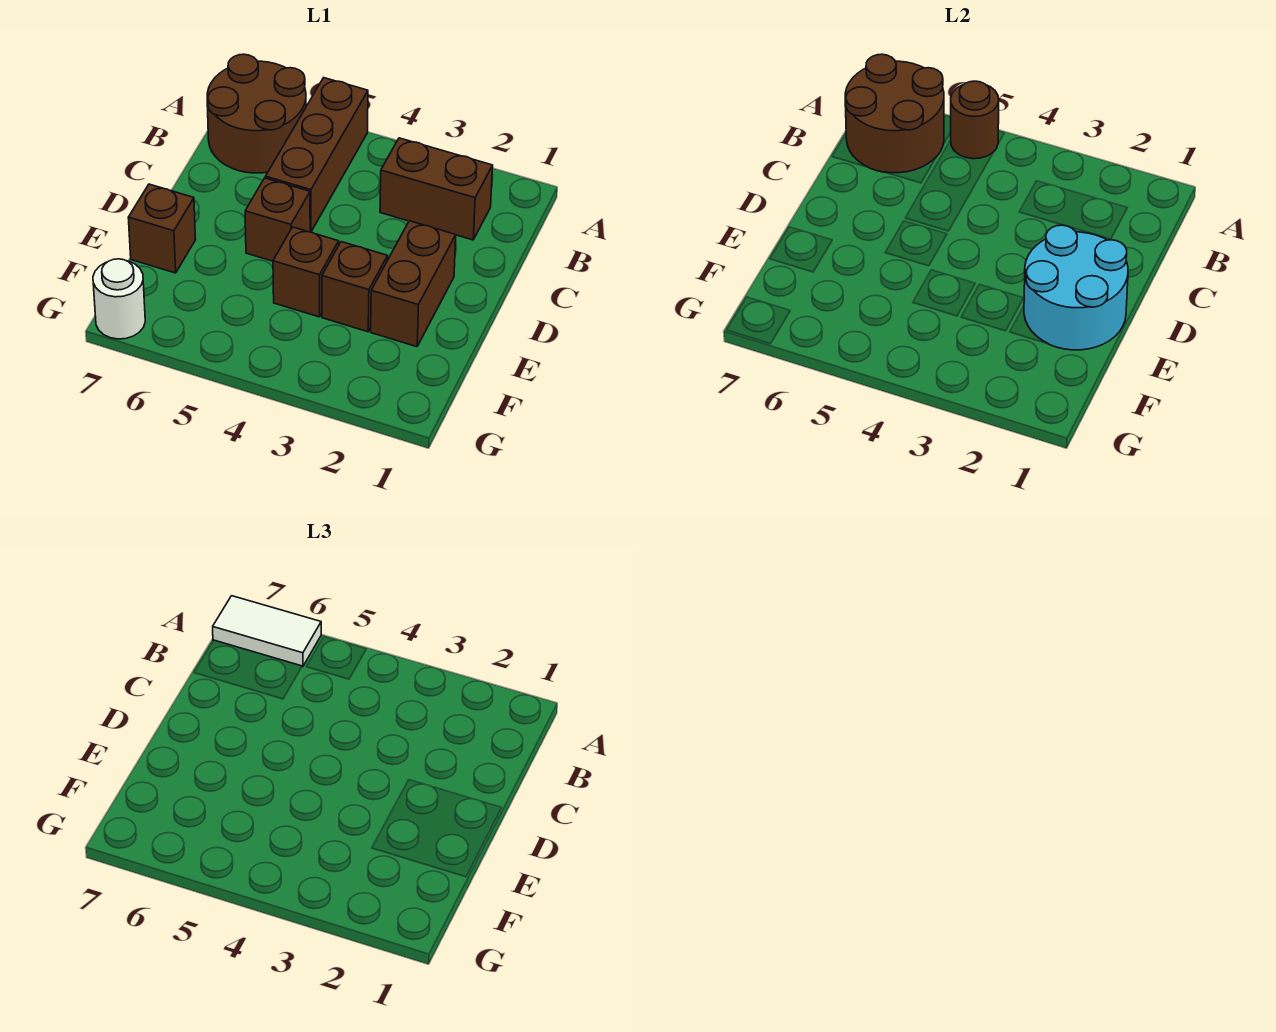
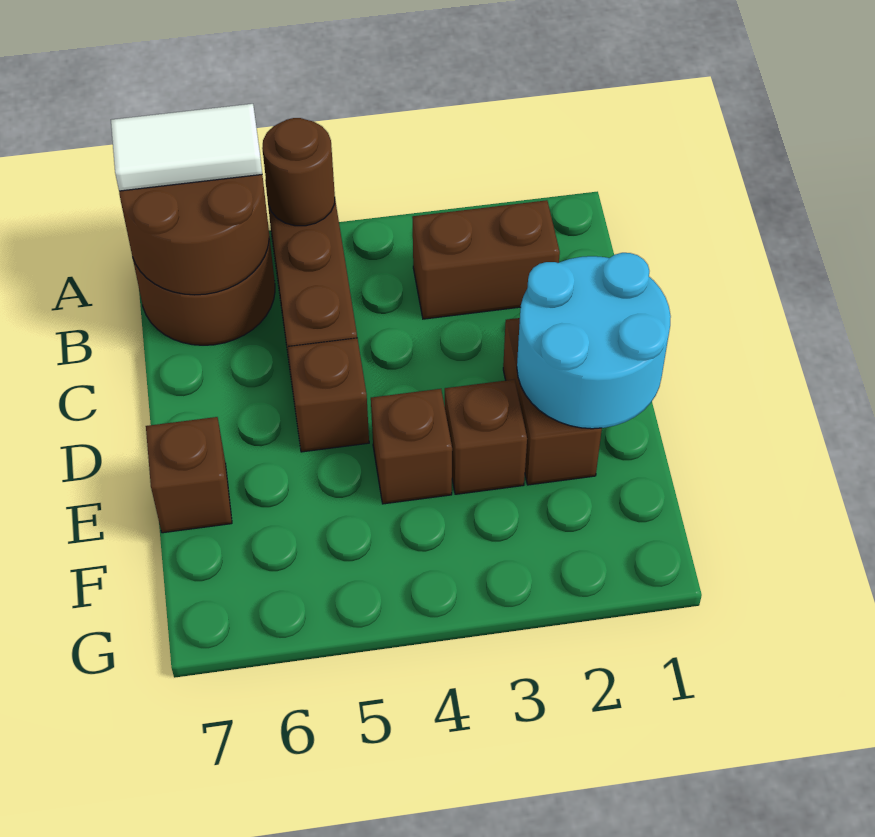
white round brick G7 level 1 -> none

